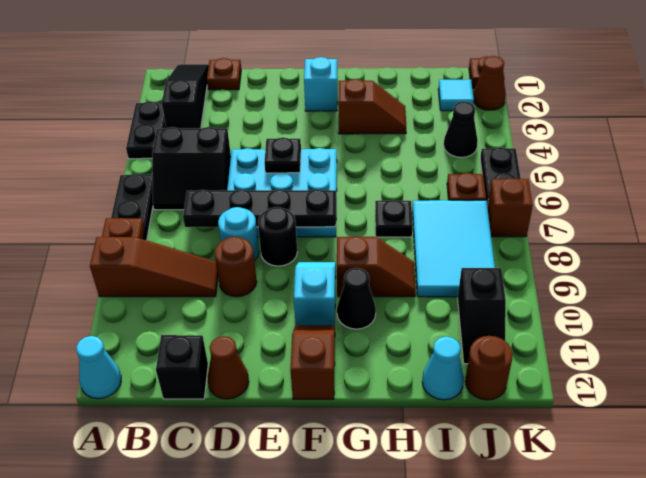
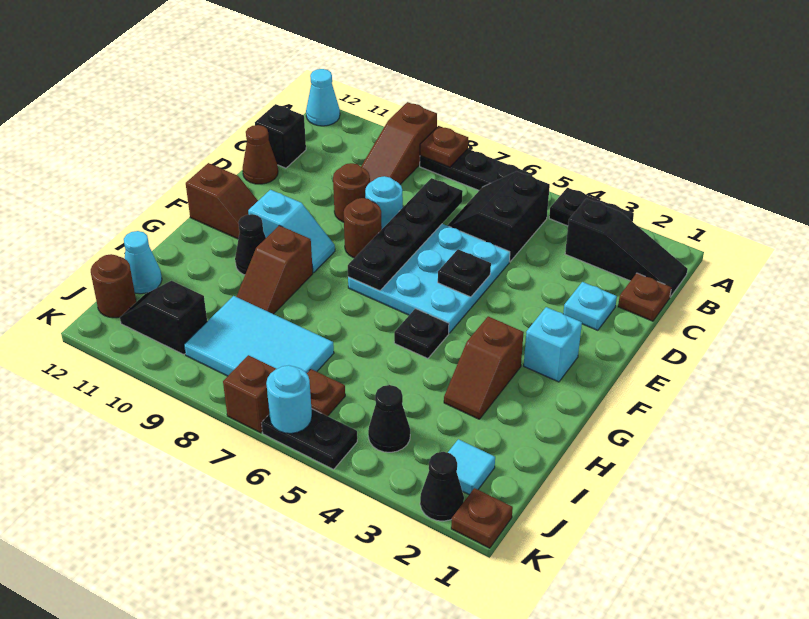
none -> cyan plate D2 level 1
black round brick E8 level 1 -> brown round brick E8 level 1
black plate H7 level 1 -> black plate G5 level 1
brown cone K2 level 1 -> black cone K2 level 1
none -> cyan round brick K6 level 2

